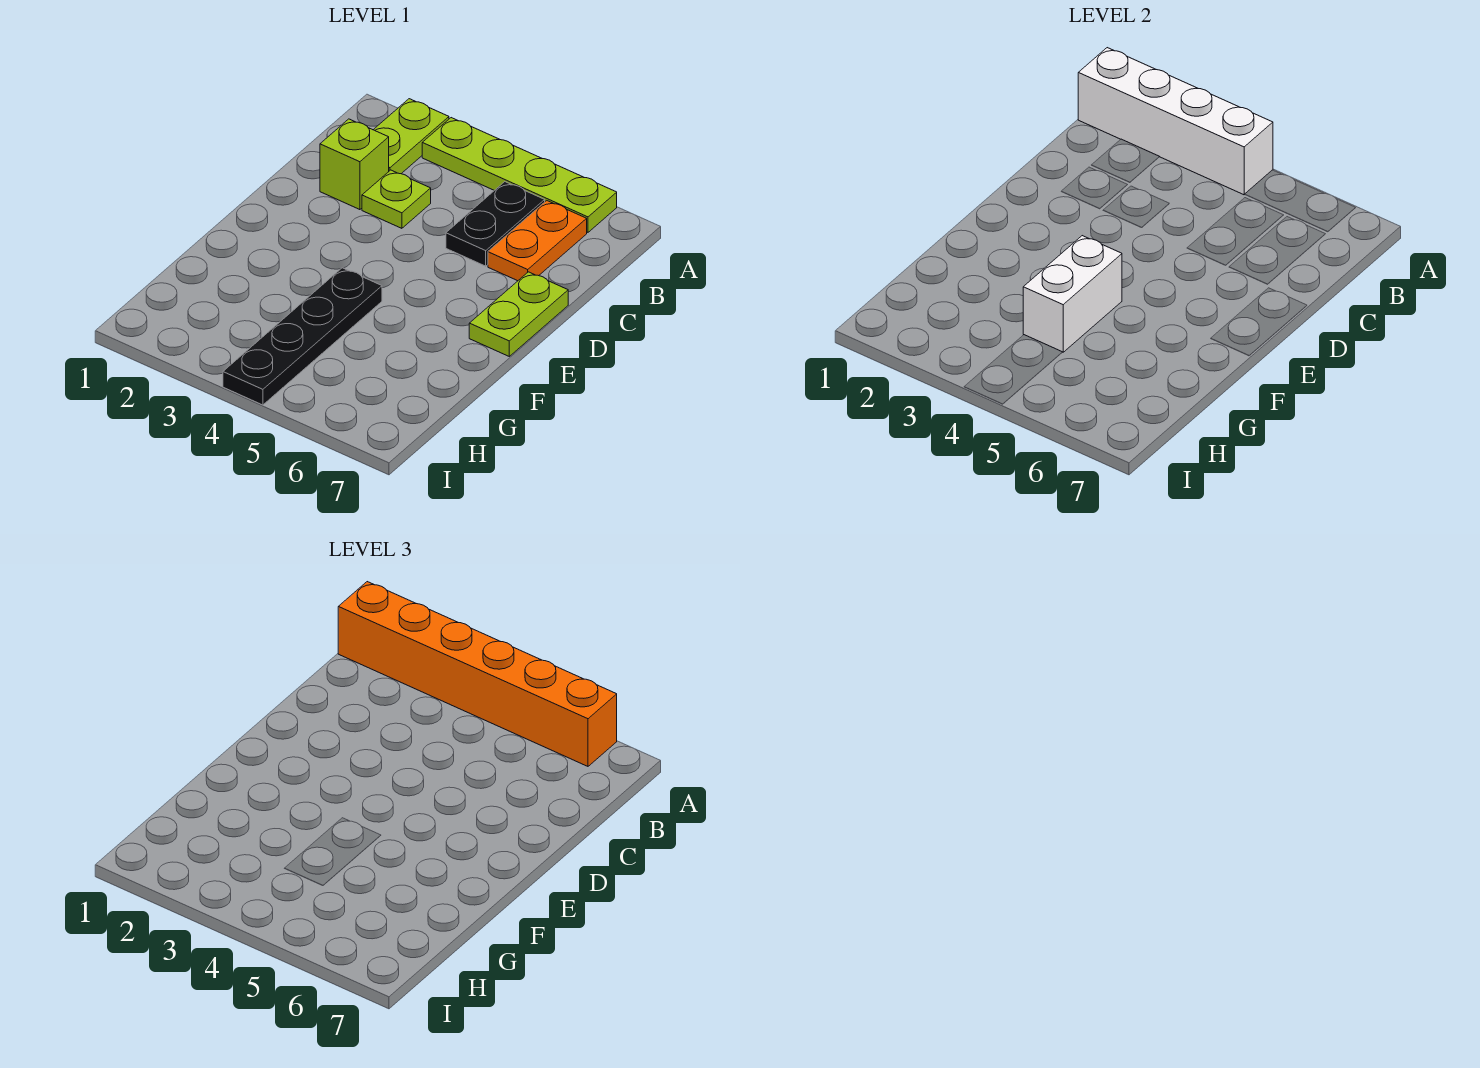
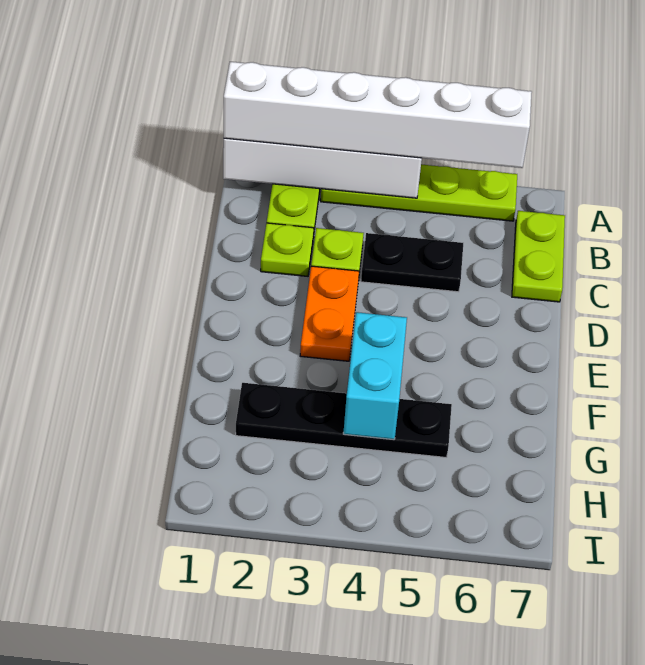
orange brick A1:A6 level 3 -> white brick A1:A6 level 3
black plate B5:C5 level 1 -> black plate C4:C5 level 1
orange plate B6:C6 level 1 -> orange plate D3:E3 level 1
lime brick C2 level 1 -> lime plate C2 level 1
lime plate D7:E7 level 1 -> lime plate B7:C7 level 1
black plate F4:I4 level 1 -> black plate G2:G5 level 1
white brick F4:G4 level 2 -> cyan brick F4:G4 level 2

